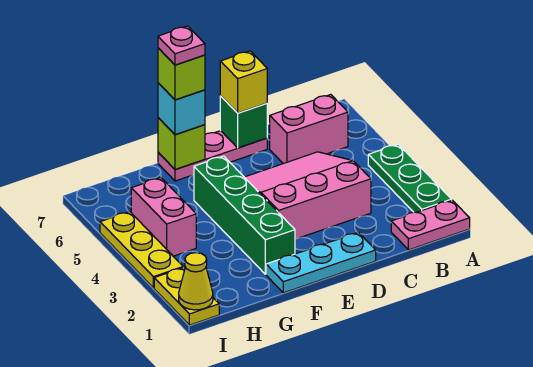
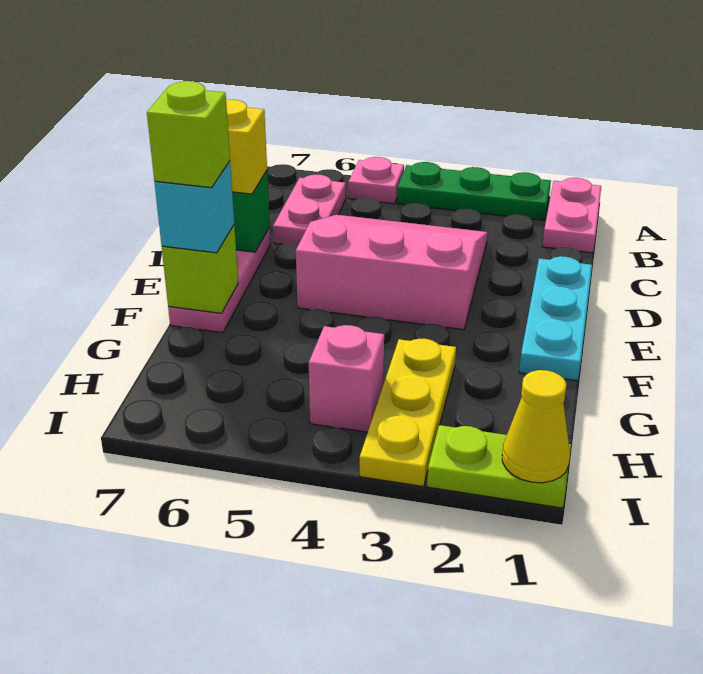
pink brick B6:C6 level 1 -> pink plate B6:C6 level 1
pink slope C3:E5 level 1 top 3 -> pink slope C3:E5 level 1 top E
green brick F2:F5 level 1 -> none
pink plate F7 level 5 -> pink plate A5 level 1
pink brick H4:H5 level 1 -> pink brick H4 level 1
yellow plate I1:I2 level 1 -> lime plate I1:I2 level 1
yellow plate I3:I5 level 1 -> yellow plate G3:I3 level 1

